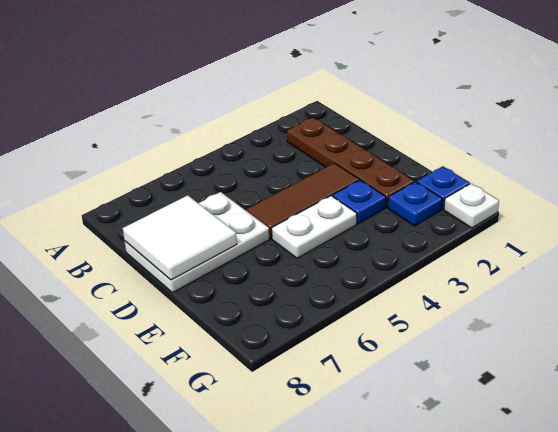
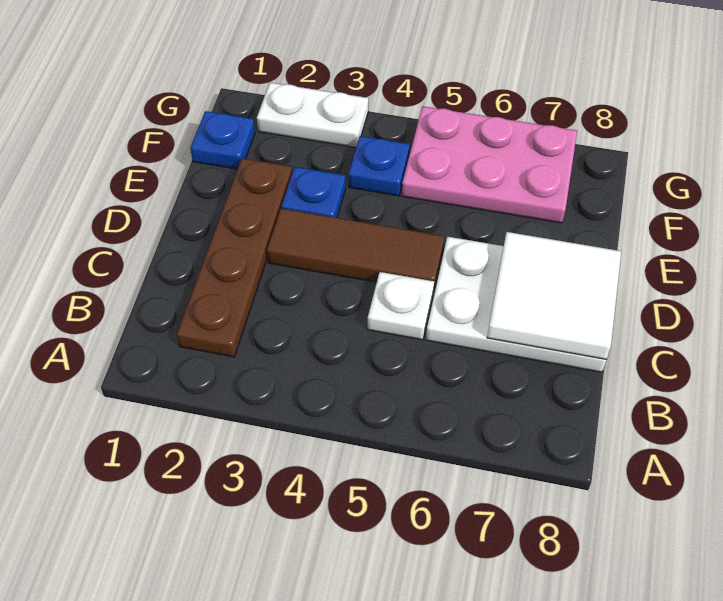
white plate E4:E5 level 1 -> white plate G2:G3 level 1
blue plate F2 level 1 -> blue plate F4 level 1
none -> pink plate F5:G7 level 1
white plate G1 level 1 -> white plate C5 level 1

